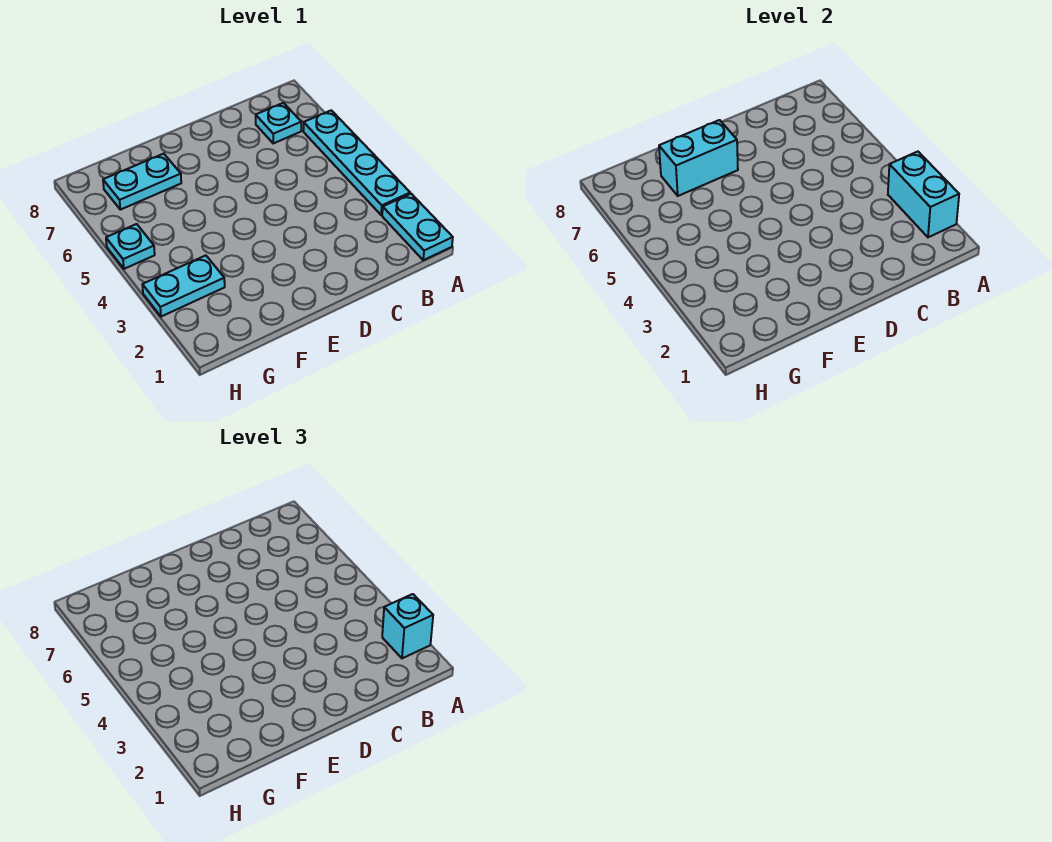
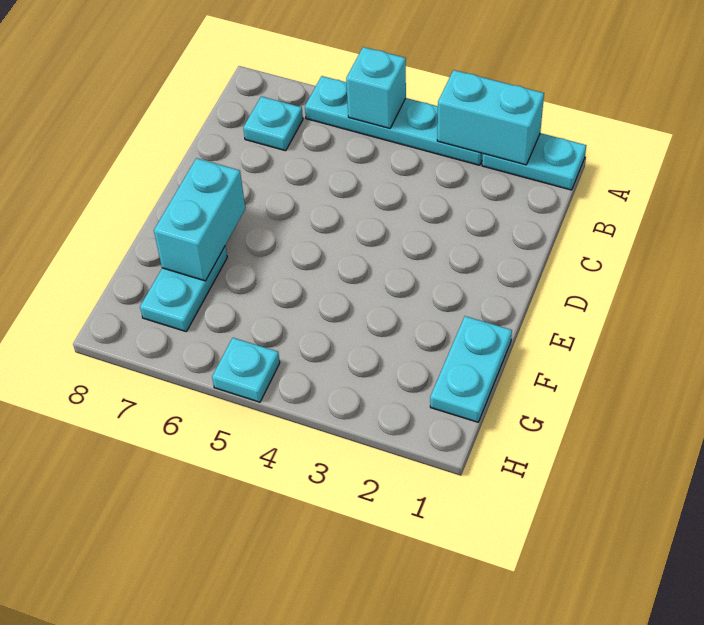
cyan brick A2 level 3 -> cyan brick A5 level 2
cyan plate G3:H3 level 1 -> cyan plate F1:G1 level 1

